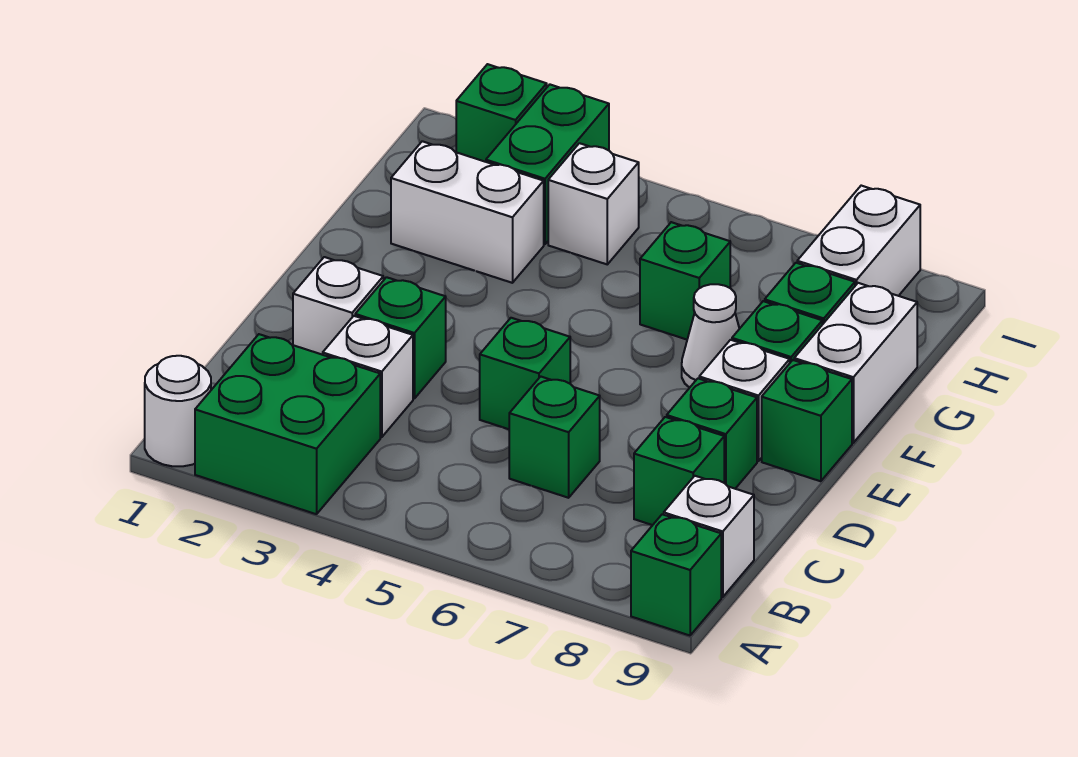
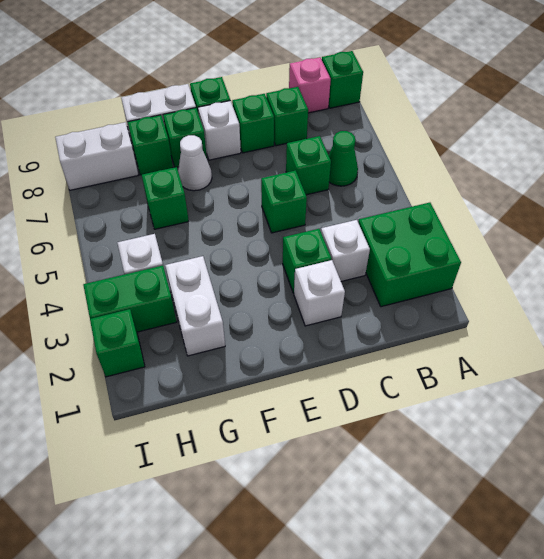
white round brick A1 level 1 -> none
none -> green cone B6 level 1
white brick B9 level 1 -> pink brick B9 level 1

